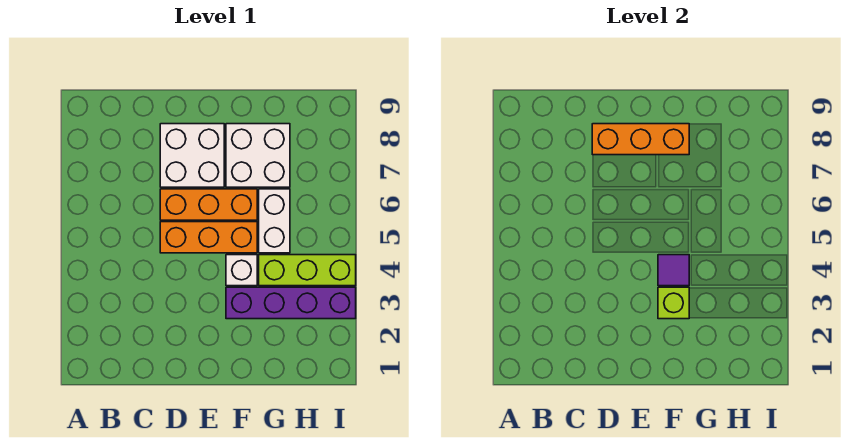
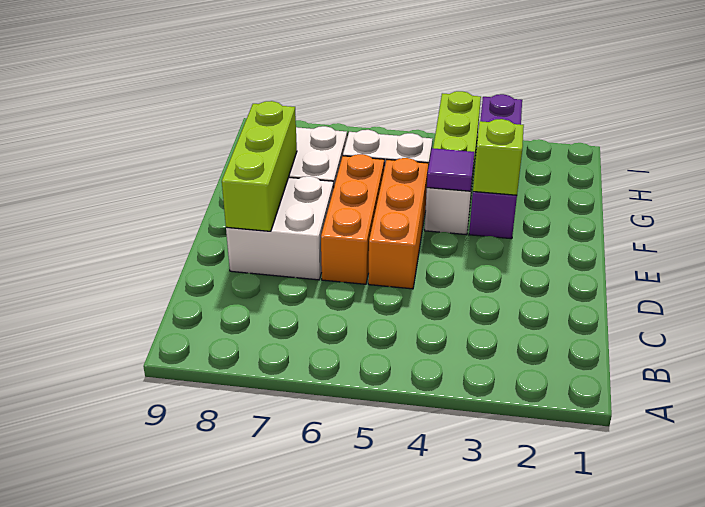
orange brick D8:F8 level 2 -> lime brick D8:F8 level 2

